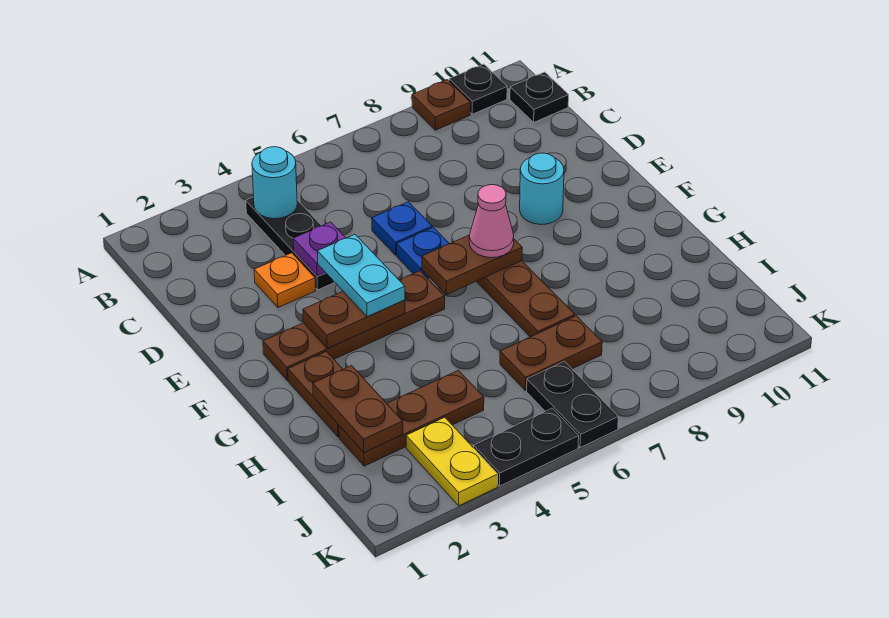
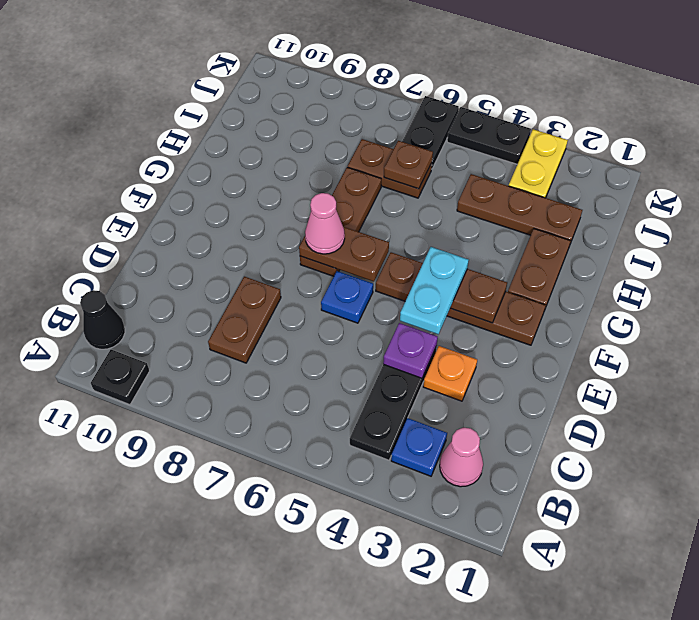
brown plate A9 level 1 -> brown plate I6 level 2
none -> pink cone B2 level 1
cyan round brick B4 level 2 -> none
black plate B11 level 1 -> black cone B11 level 1
blue plate D6 level 1 -> blue plate B3 level 1
cyan round brick E9 level 1 -> none
brown plate H2:I2 level 2 -> brown plate C8:D8 level 1

